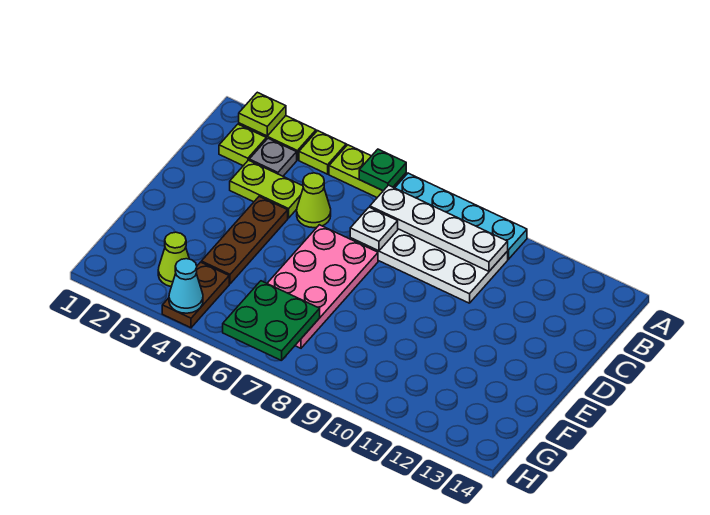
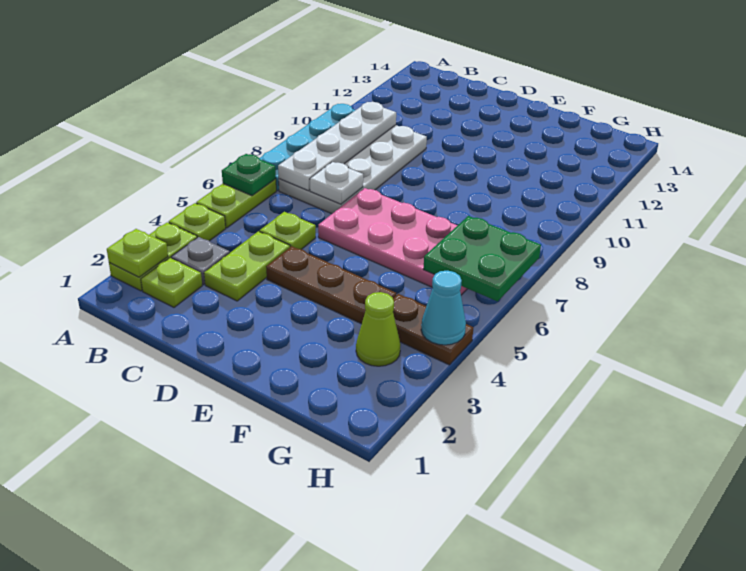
lime cone C5 level 1 -> lime plate C5 level 1

